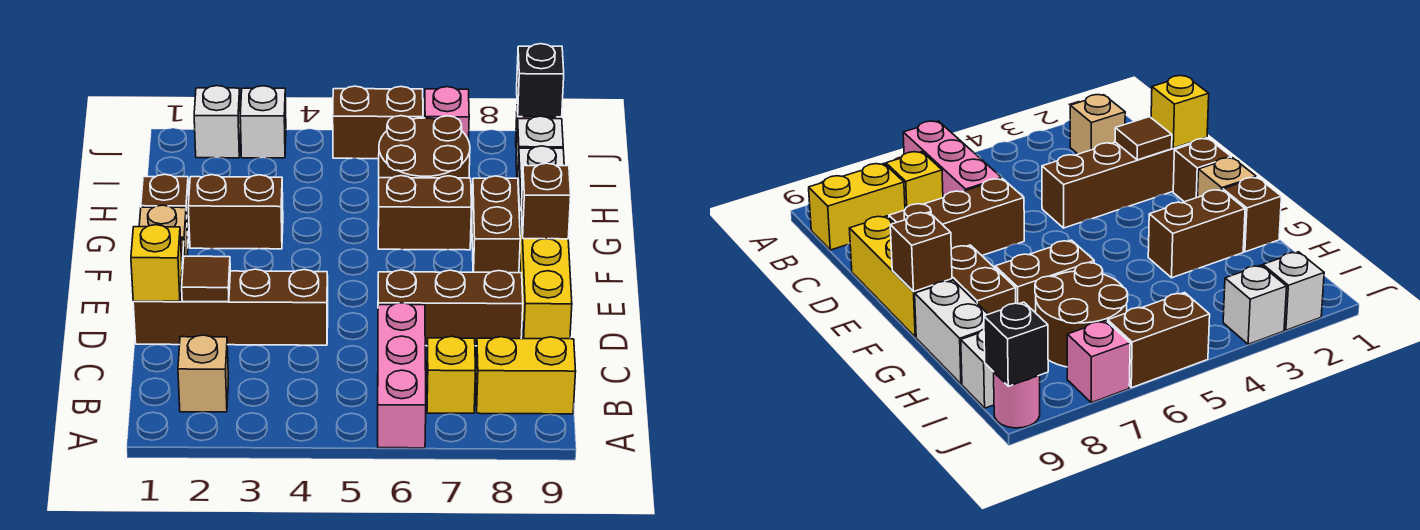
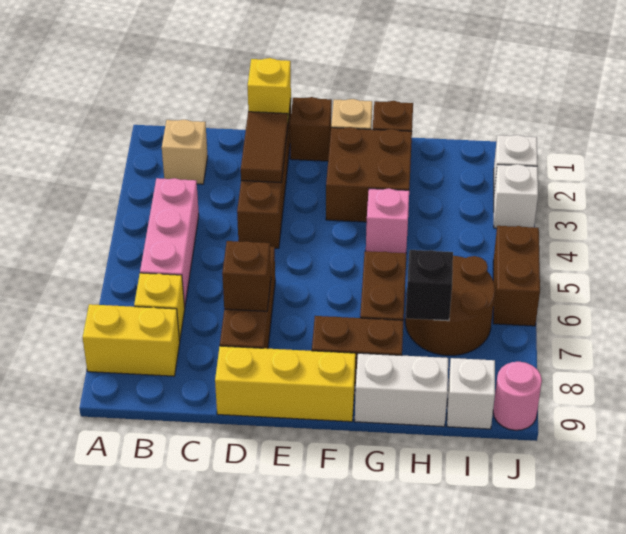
pink brick A6:C6 level 1 -> pink brick B4:B6 level 1
yellow brick B8:B9 level 1 -> yellow brick A8:B8 level 1
brown tile D2 level 2 -> brown tile D2:D3 level 2
brown brick F9 level 2 -> brown brick D7 level 2
brown brick G2:G3 level 1 -> brown brick F2:G3 level 1
pink brick J7 level 1 -> pink brick G4 level 1
black brick J9 level 2 -> black brick H7 level 2

